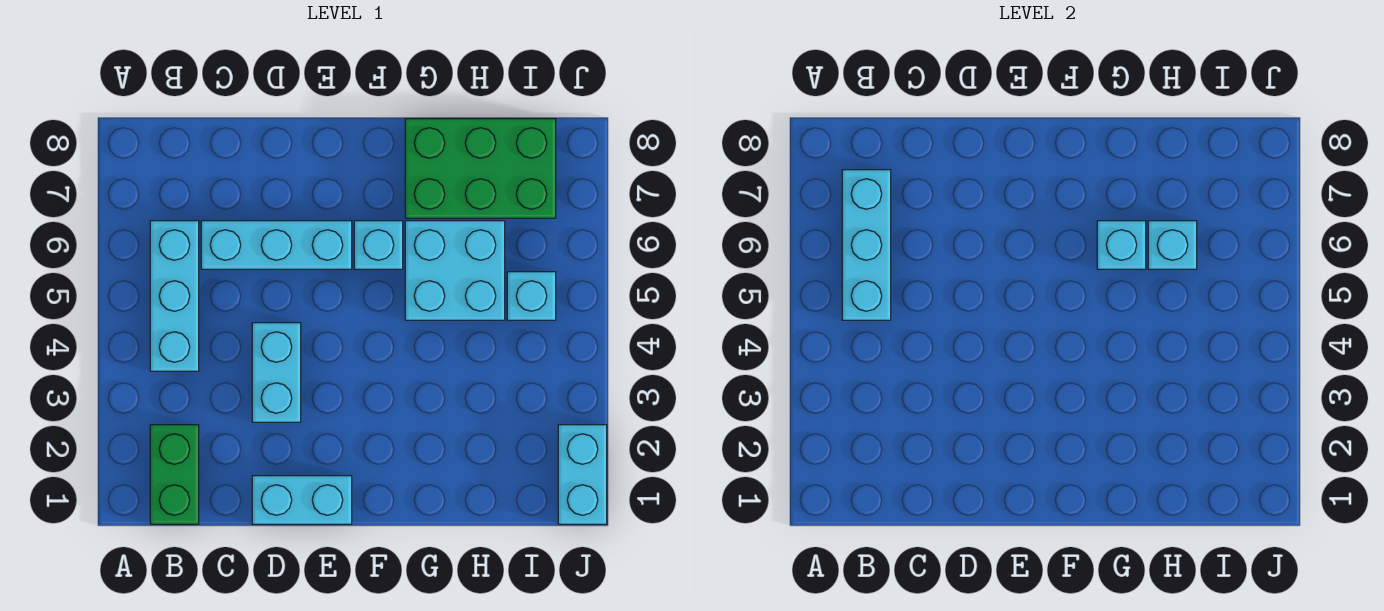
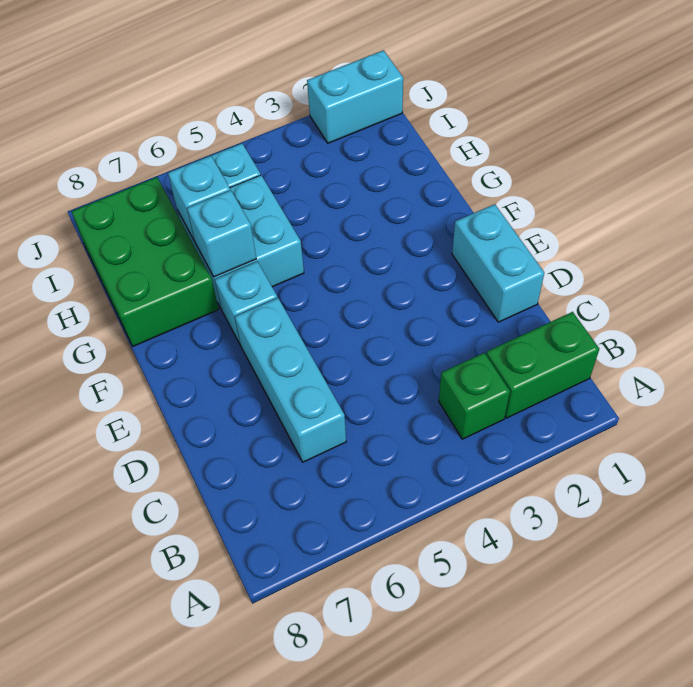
none -> green brick B3 level 1
cyan brick B4:B6 level 1 -> none
cyan brick B5:B7 level 2 -> none
cyan brick D3:D4 level 1 -> none

